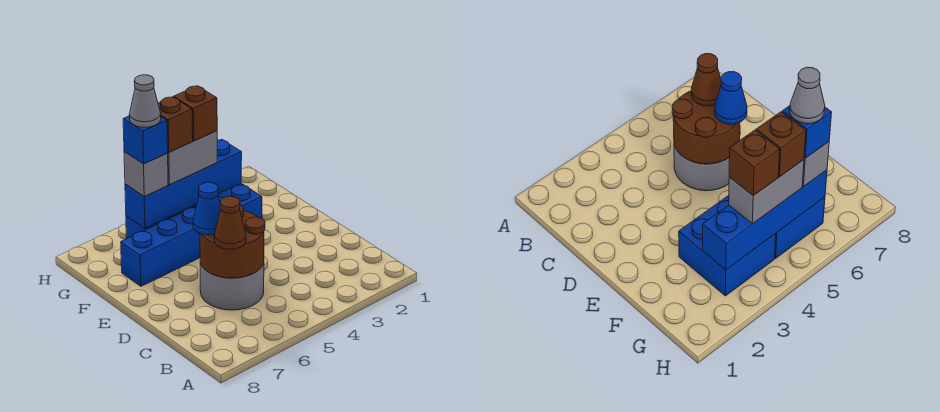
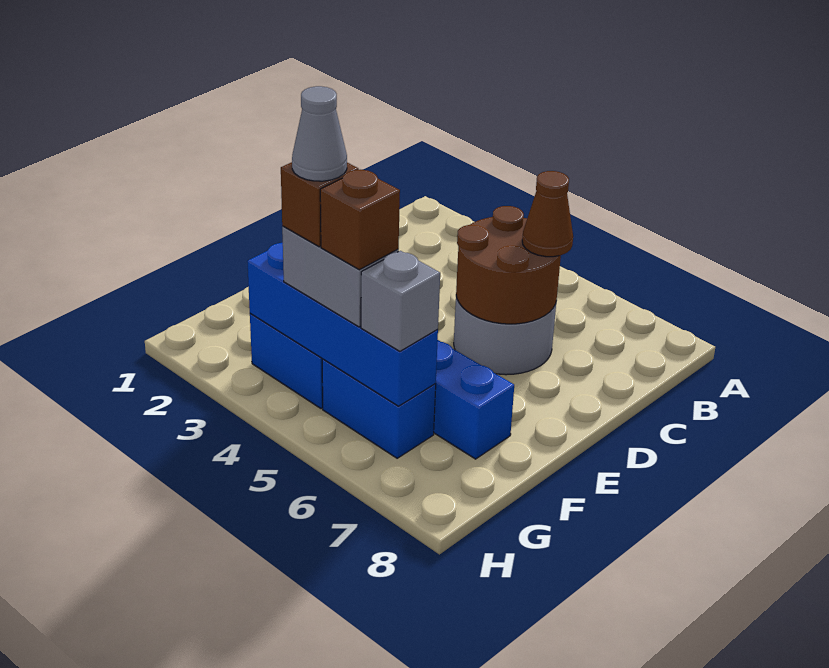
blue cone D6 level 3 -> none
blue brick G6 level 4 -> none
grey cone G6 level 5 -> grey cone G4 level 5

